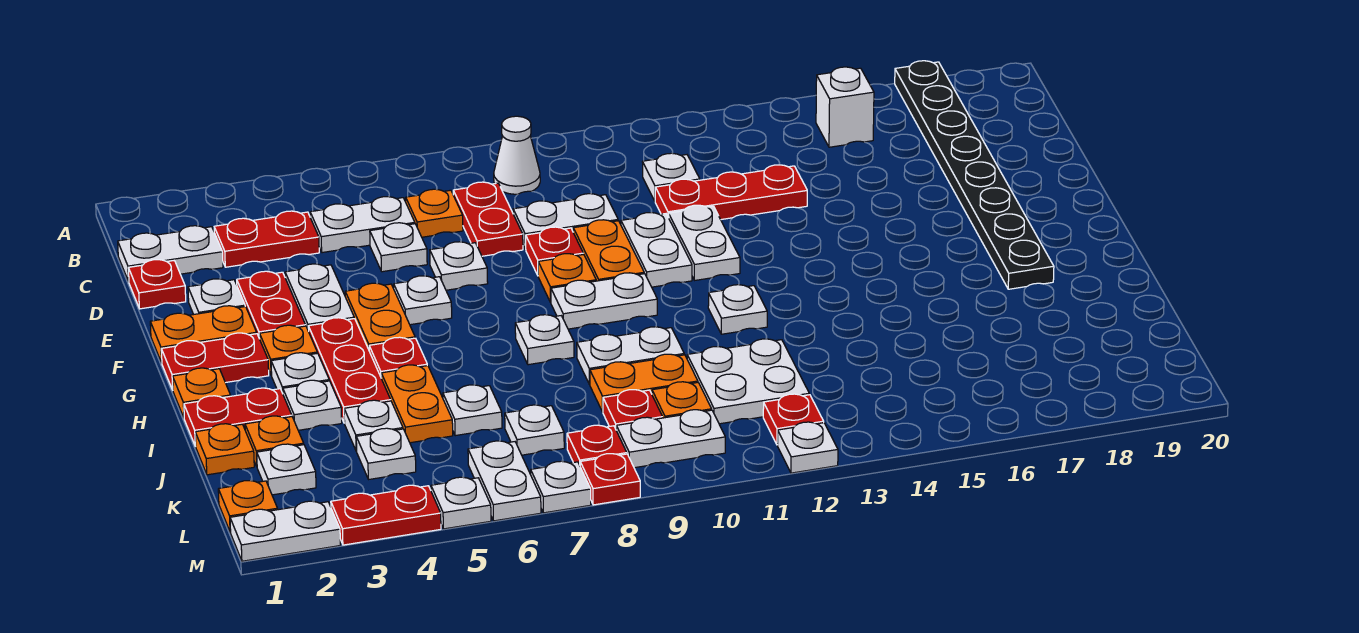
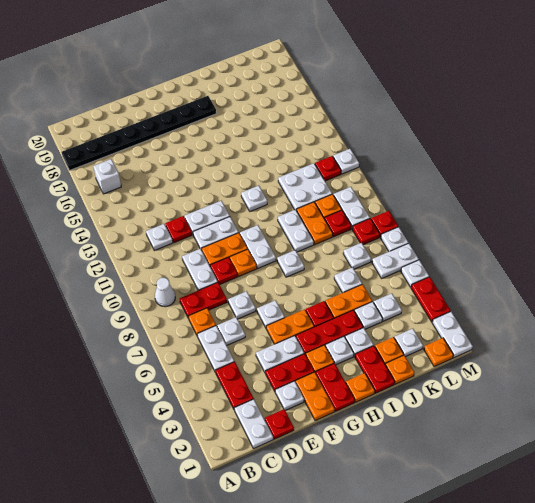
red plate D12:D14 level 1 -> red plate D12 level 1

